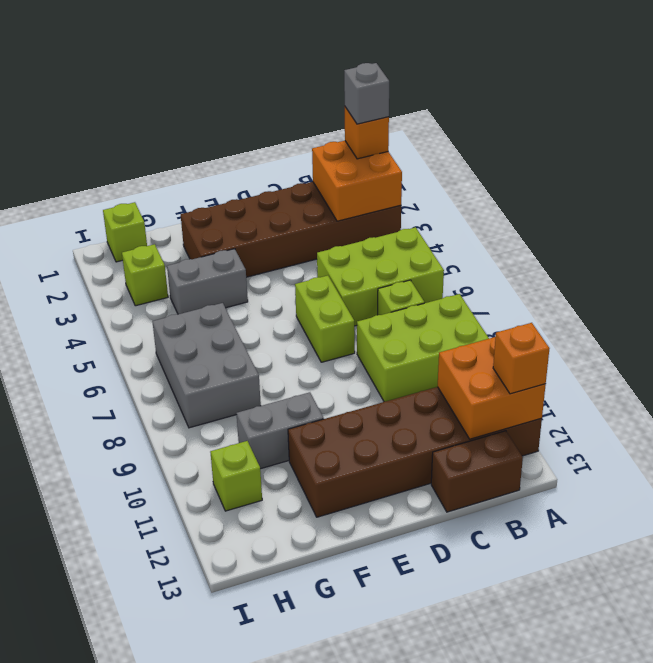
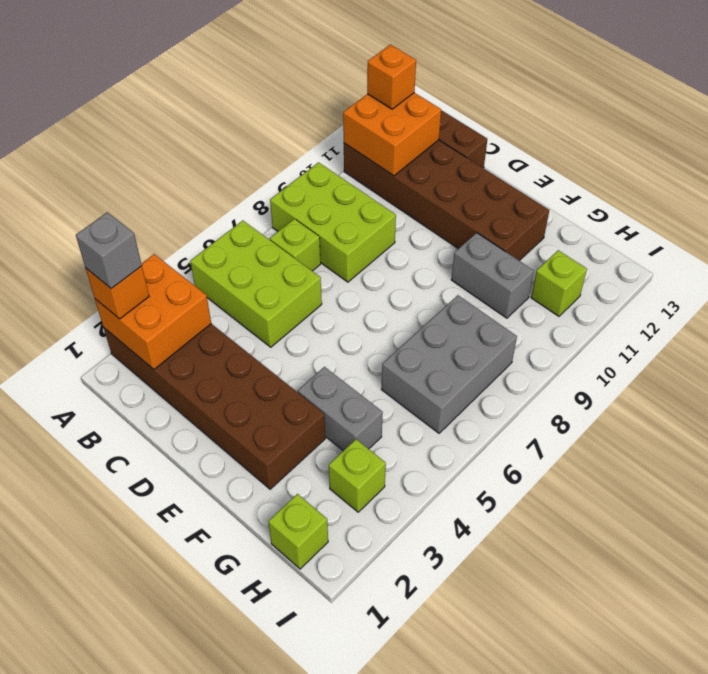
lime brick D6:D7 level 1 -> none

